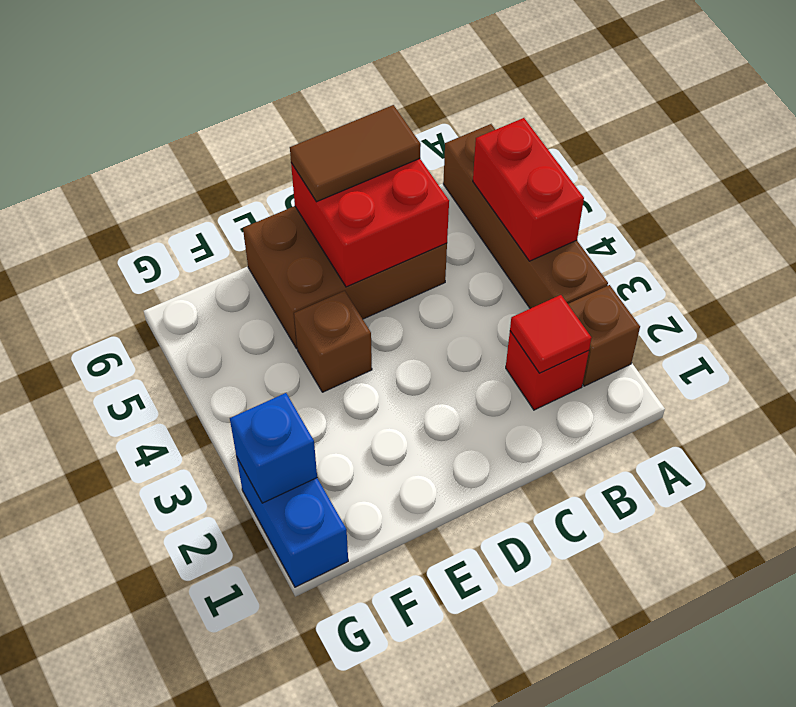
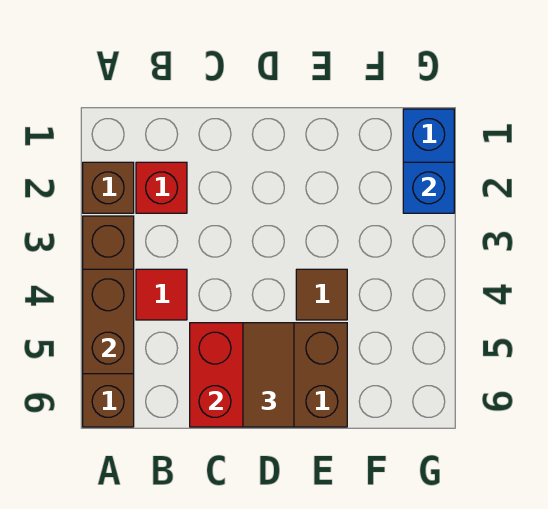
red brick A4:A5 level 2 -> brown brick A4:A5 level 2
red tile B2 level 2 -> red tile B4 level 1
brown tile C6:D6 level 3 -> brown tile D5:D6 level 3
brown brick E4 level 1 -> brown tile E4 level 1

